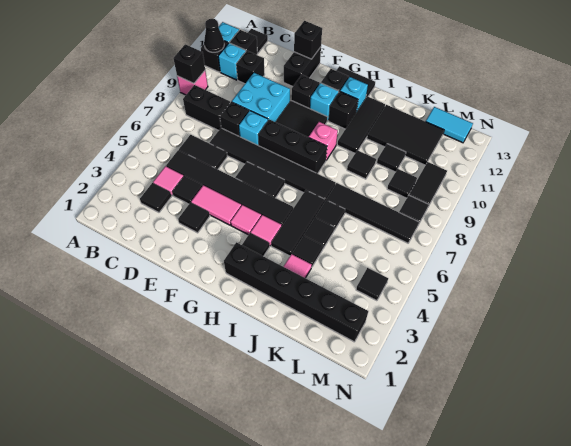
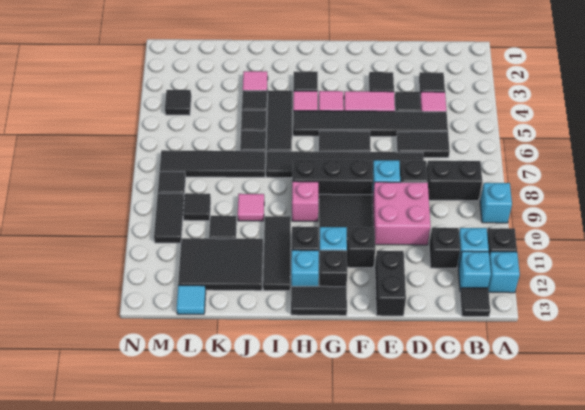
pink brick A9 level 1 -> cyan brick A9 level 1
black brick A9 level 2 -> none
black cone A11 level 2 -> none
black brick B12 level 1 -> cyan brick B12 level 1
cyan brick D9:E10 level 1 -> pink brick D9:E10 level 1
black brick E13 level 2 -> none
black brick H2:M2 level 1 -> none
black tile J9 level 1 -> pink tile J9 level 1
cyan tile L13:M13 level 1 -> cyan tile L13 level 1

